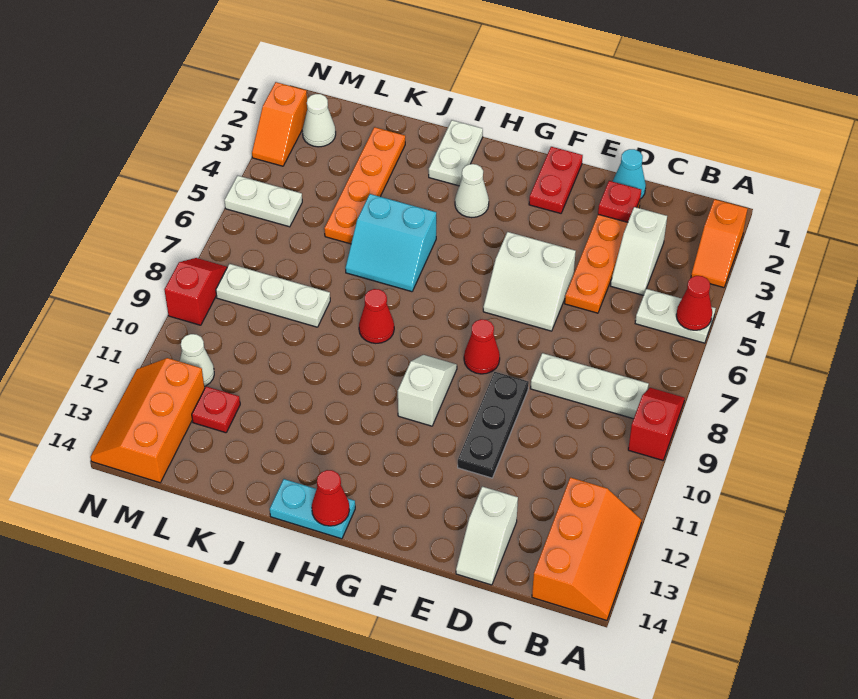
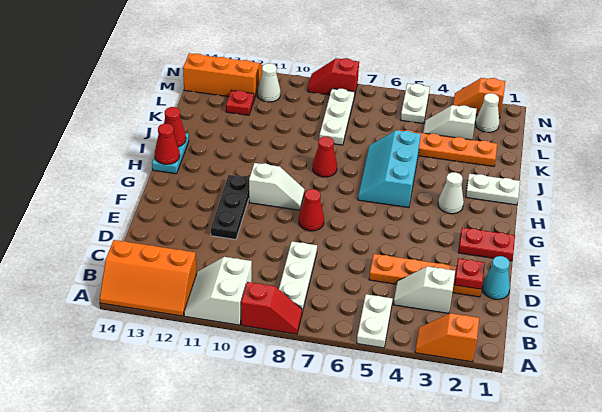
red cone A5 level 2 -> red cone I14 level 2
white slope D13:D14 level 1 top 13 -> white slope L3:L4 level 1 top 3
white slope E5:F6 level 1 top 5 -> white slope A10:B11 level 1 top 10
black plate E9:E11 level 1 -> black plate E11:G11 level 1
cyan slope I5:J6 level 1 top 5 -> cyan slope H5:J6 level 1 top 5
red slope N8:N9 level 1 top 9 -> red slope N8:N9 level 1 top 8

